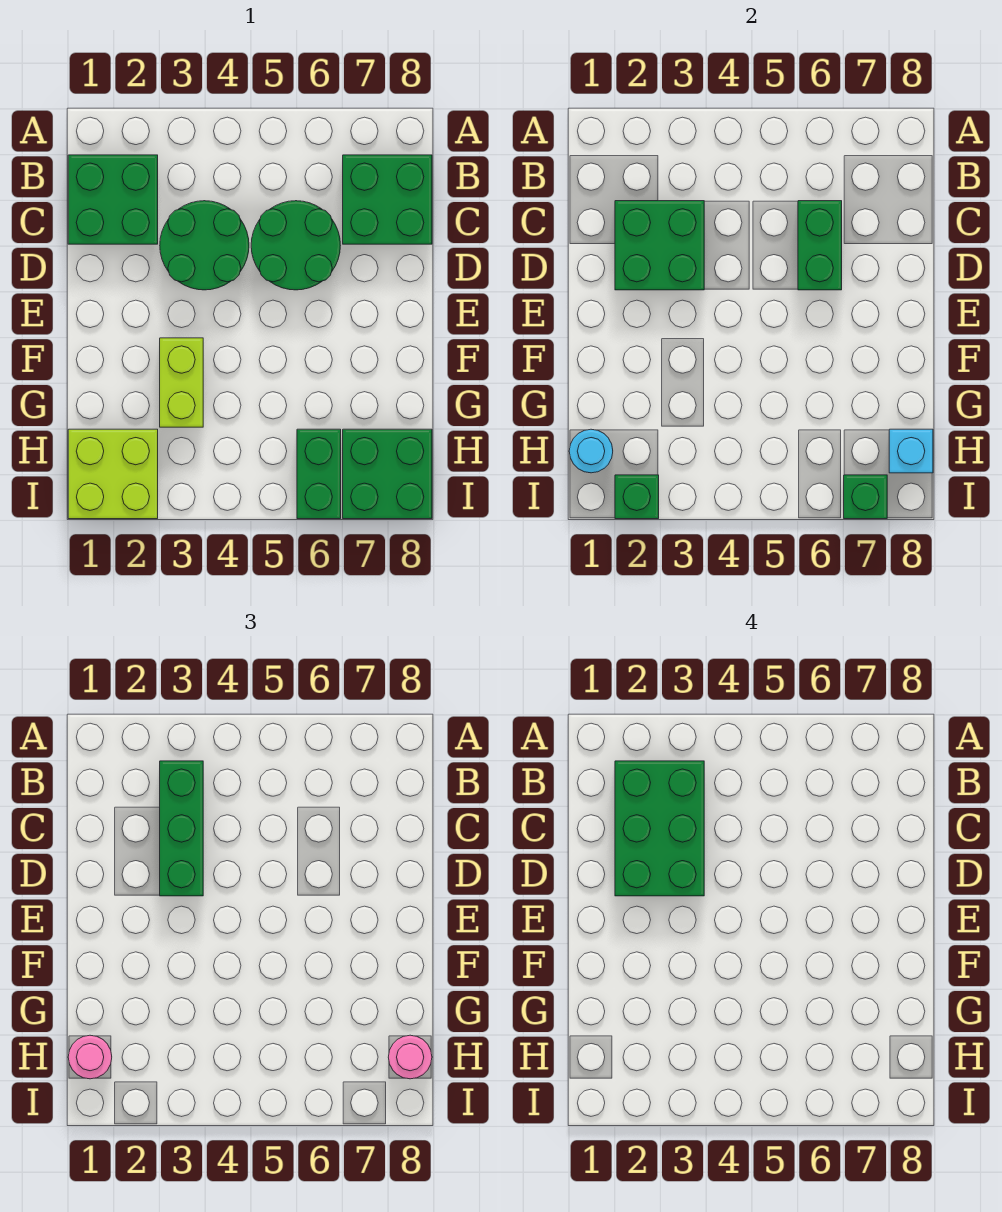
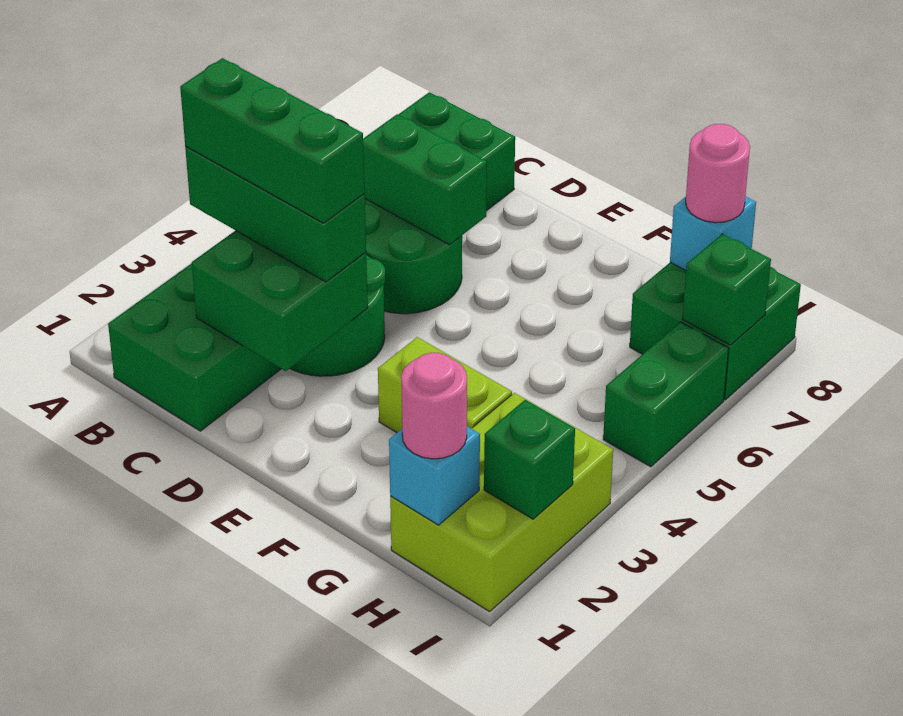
green brick B2:D3 level 4 -> green brick B3:D3 level 4
lime brick H1:I2 level 1 -> lime brick H1:I3 level 1
cyan round brick H1 level 2 -> cyan brick H1 level 2
green brick H6:I6 level 1 -> green brick I5:I6 level 1

